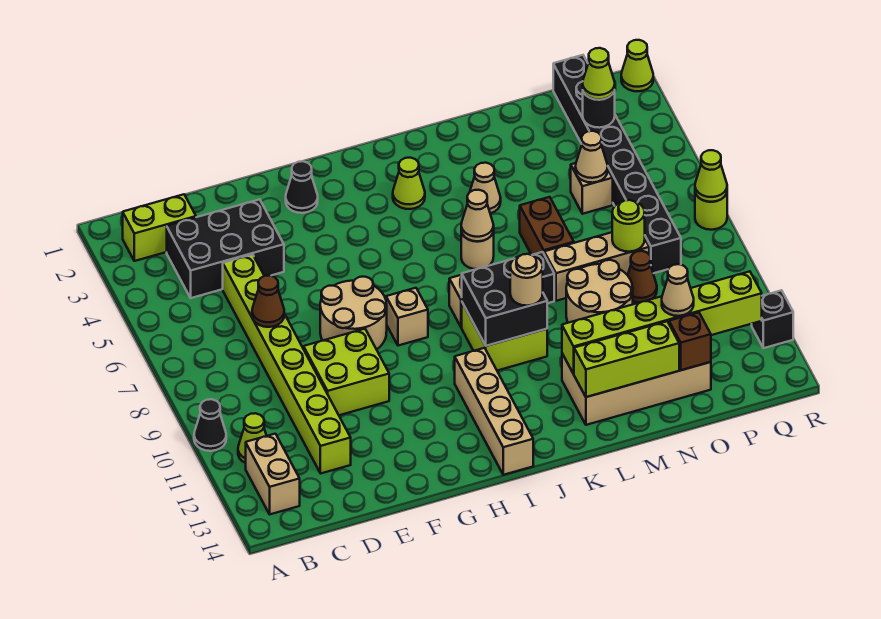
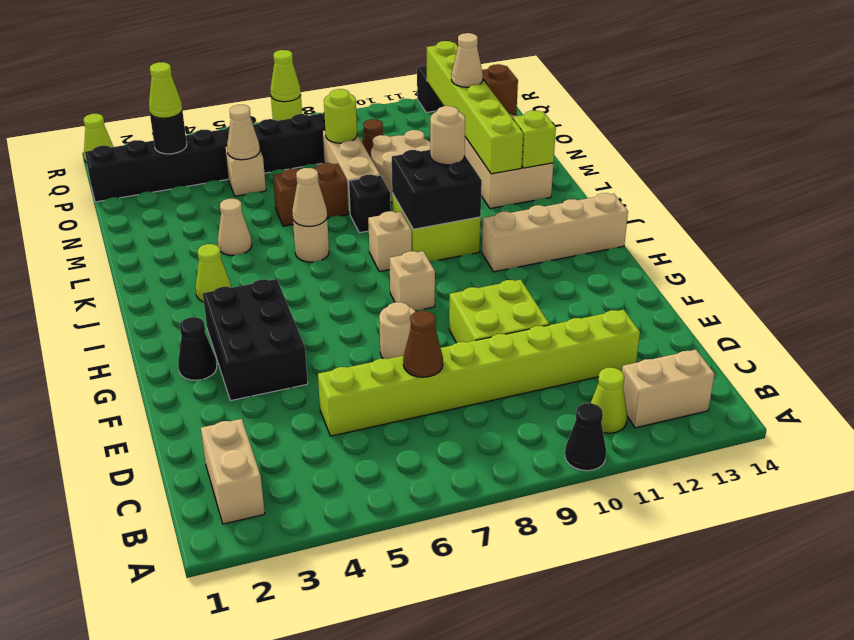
lime brick B2:C2 level 1 -> tan brick B2:C2 level 1
black brick C3:E4 level 1 -> black brick F3:H4 level 1
tan round brick F7:G8 level 1 -> tan round brick F7 level 1
lime brick L13:N13 level 2 -> lime brick L13 level 2

